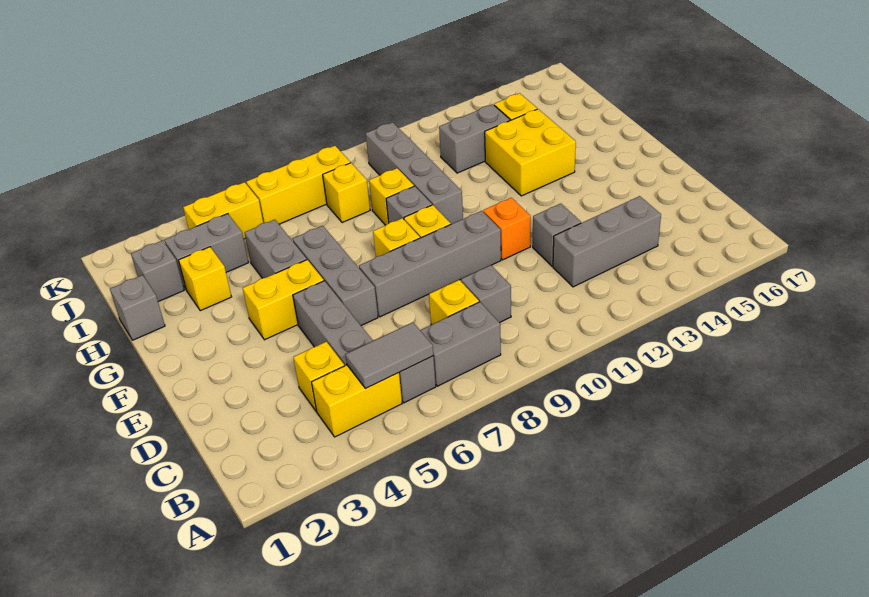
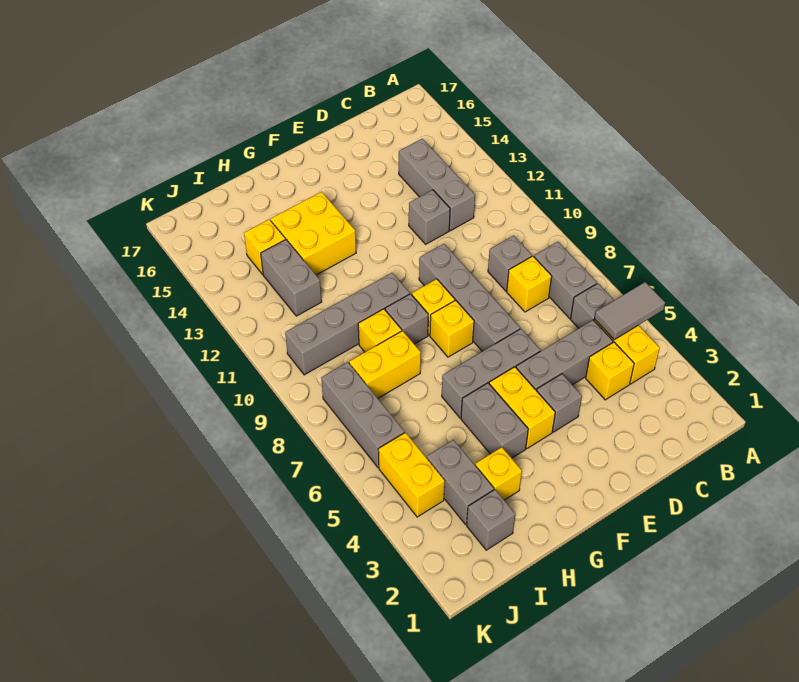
grey tile B5:B6 level 2 -> grey tile A5:B5 level 2
orange brick E11 level 1 -> none
grey brick G5:H5 level 1 -> grey brick G4:G5 level 1
grey brick H1 level 1 -> grey brick E4 level 1
yellow brick I8 level 1 -> yellow brick H8:I8 level 1
yellow brick J6:J8 level 1 -> grey brick J6:J8 level 1

